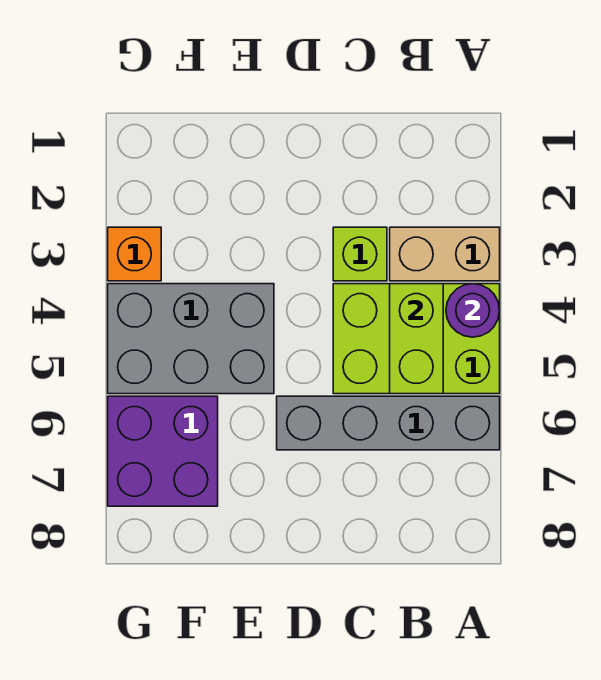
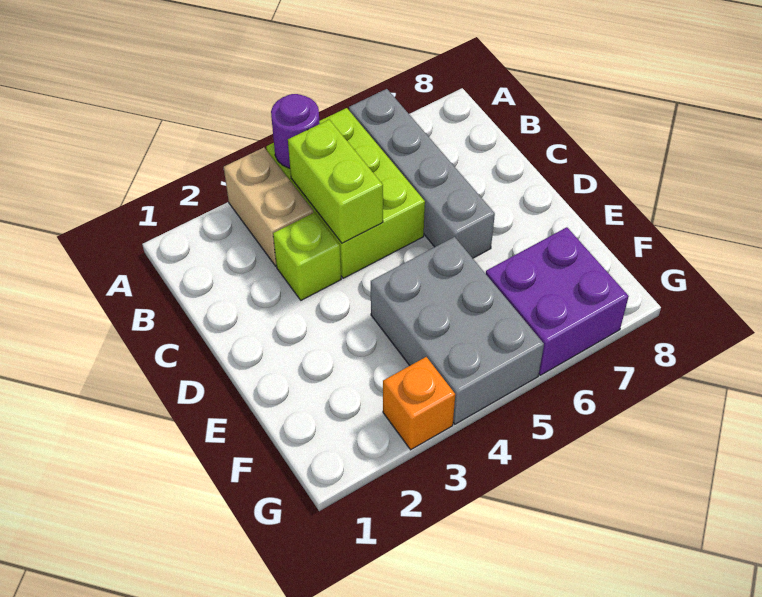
lime brick B4:B5 level 2 -> lime brick B4:C4 level 2

